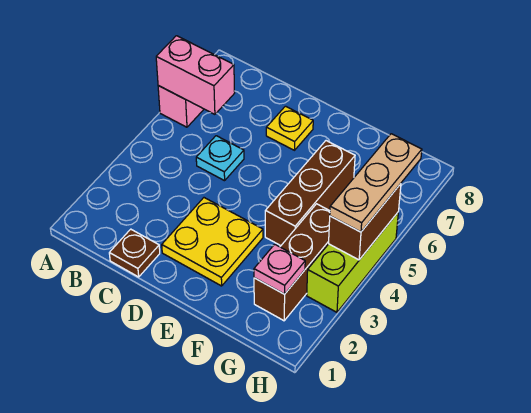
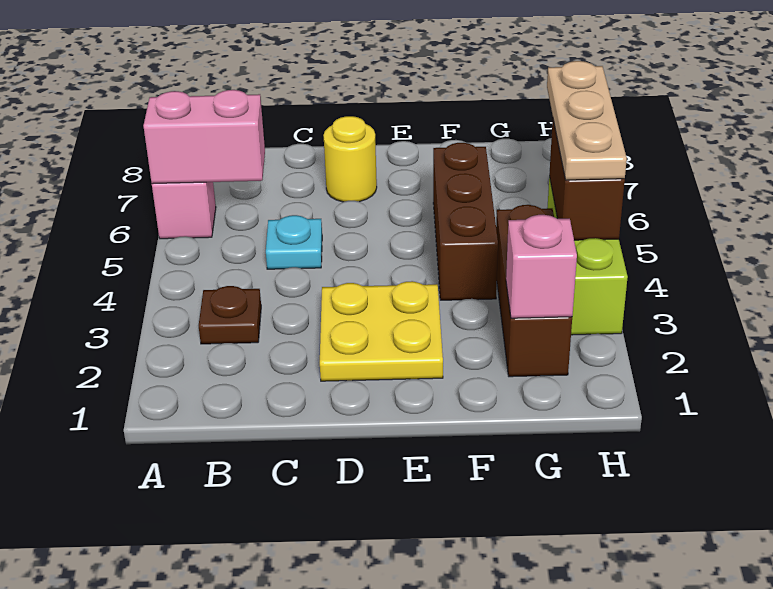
brown plate C1 level 1 -> brown plate B3 level 1
yellow plate D7 level 1 -> yellow round brick D7 level 1
pink plate G2 level 2 -> pink brick G2 level 2

